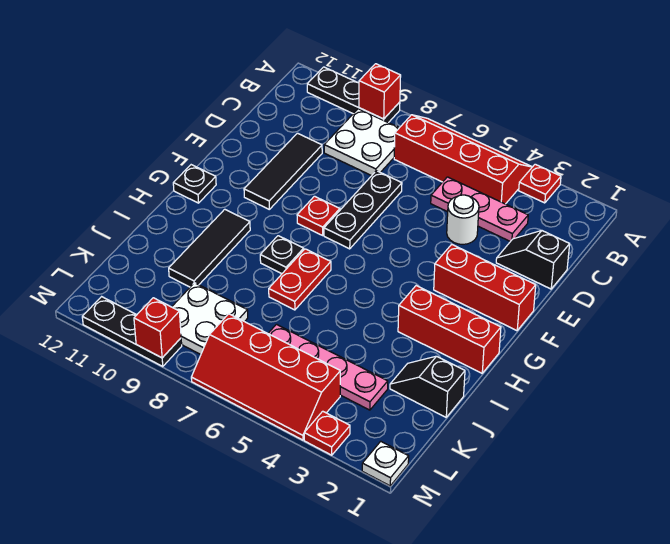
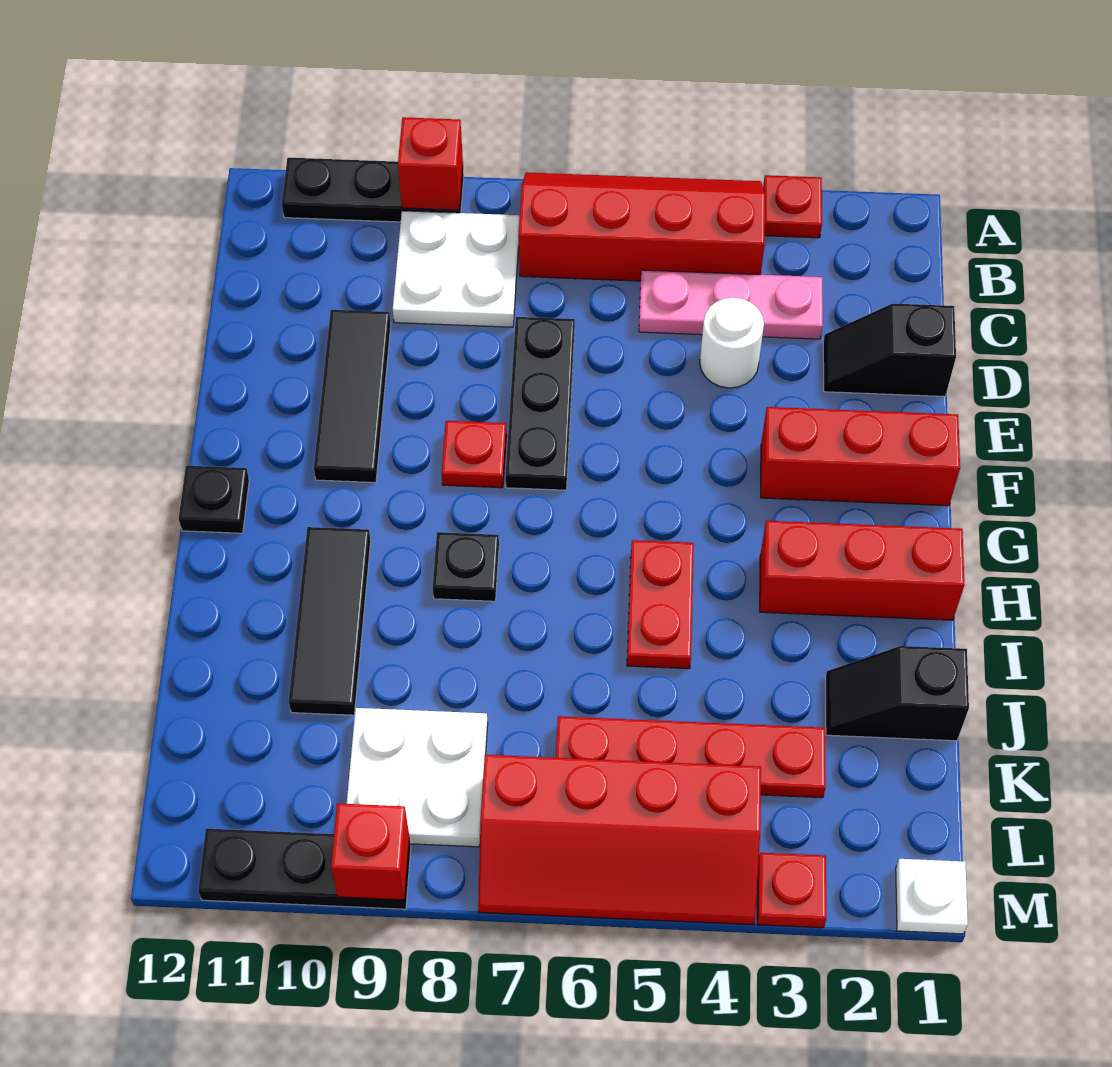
red plate H7:I7 level 1 -> red plate H5:I5 level 1
pink plate K3:K6 level 1 -> red plate K3:K6 level 1

